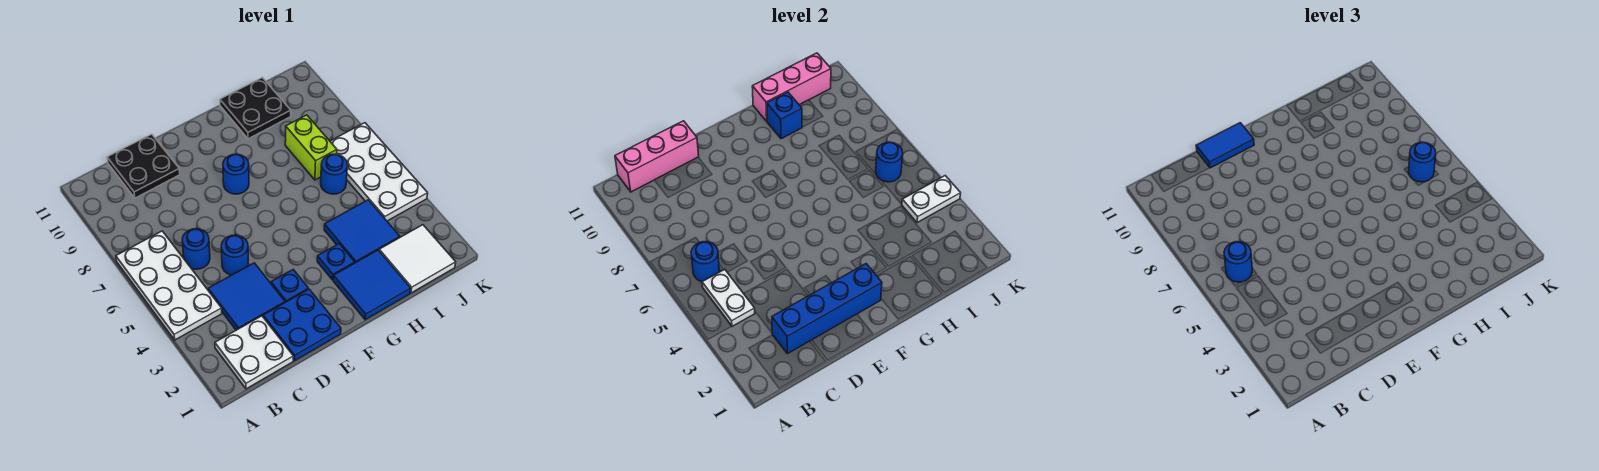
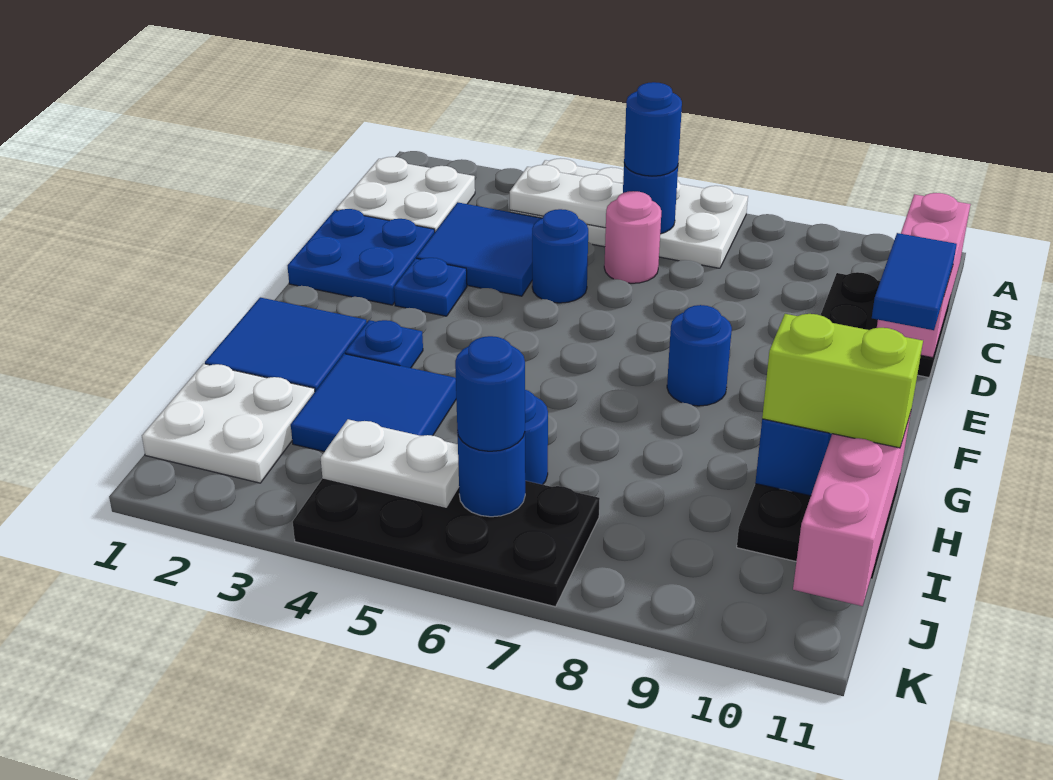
blue brick C2:F2 level 2 -> none
blue round brick C6 level 1 -> pink round brick C6 level 1
white tile I1:J2 level 1 -> white plate I1:J2 level 1
lime brick I7:I8 level 1 -> lime brick H10:H11 level 3
white plate J4:K7 level 1 -> black plate J4:K7 level 1
white plate J4:K4 level 2 -> white plate J4:J5 level 2

